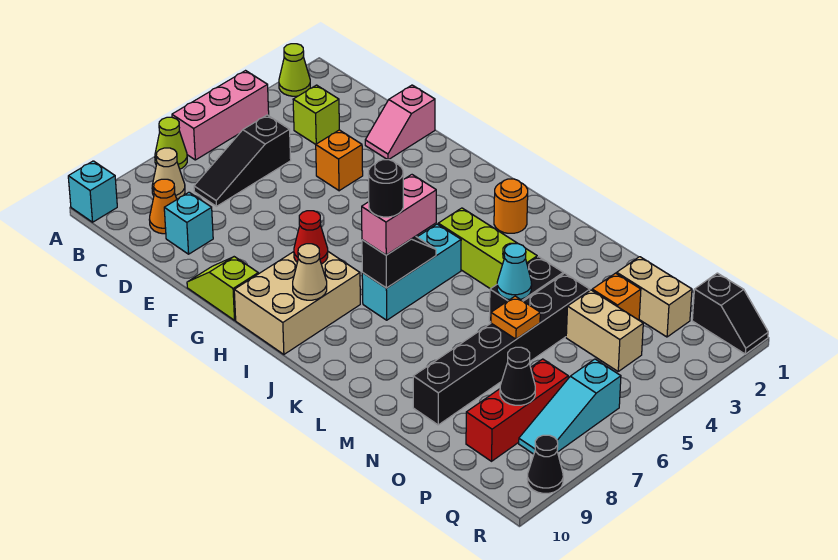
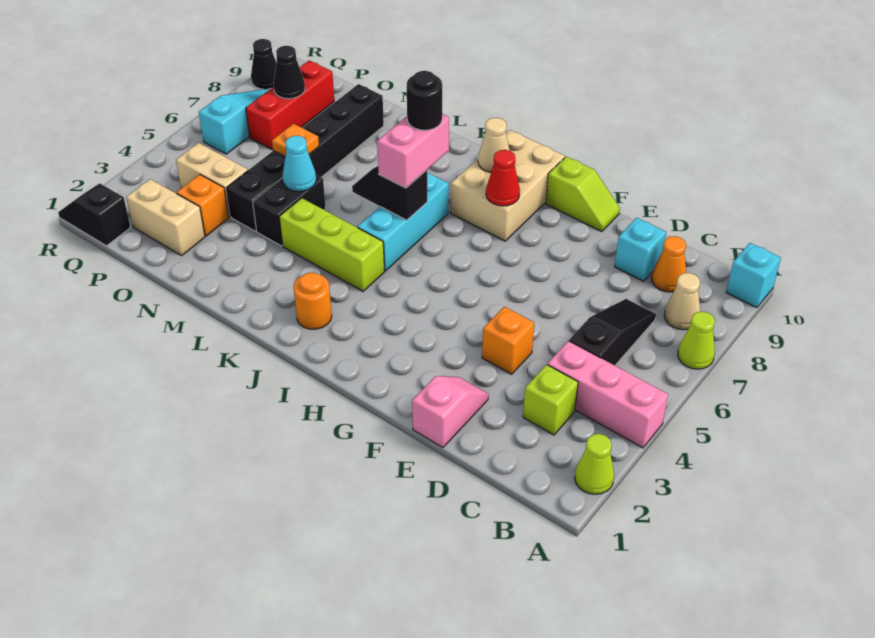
pink brick A4:A6 level 1 -> pink brick A4:C4 level 1
black slope J6:J7 level 2 top 7 -> black slope J6:K6 level 2 top J

